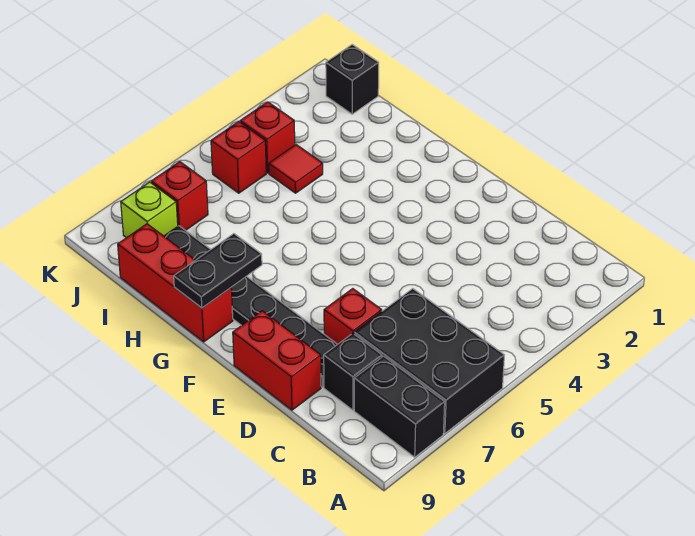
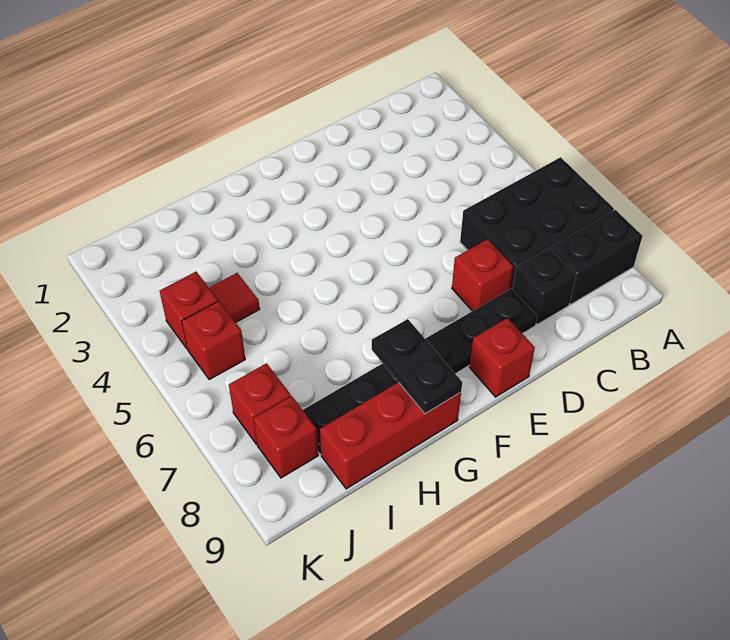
red brick D9:E9 level 1 -> red brick E9 level 1
black brick J1 level 1 -> none
lime brick J8 level 1 -> red brick J8 level 1

